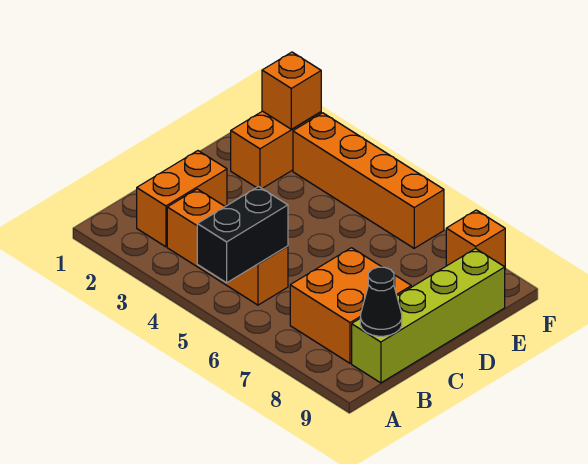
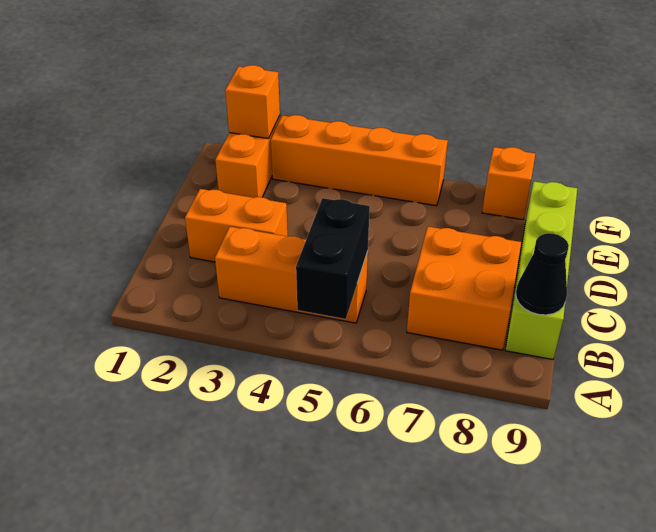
orange brick B2:C2 level 1 -> orange brick C2:C3 level 1

